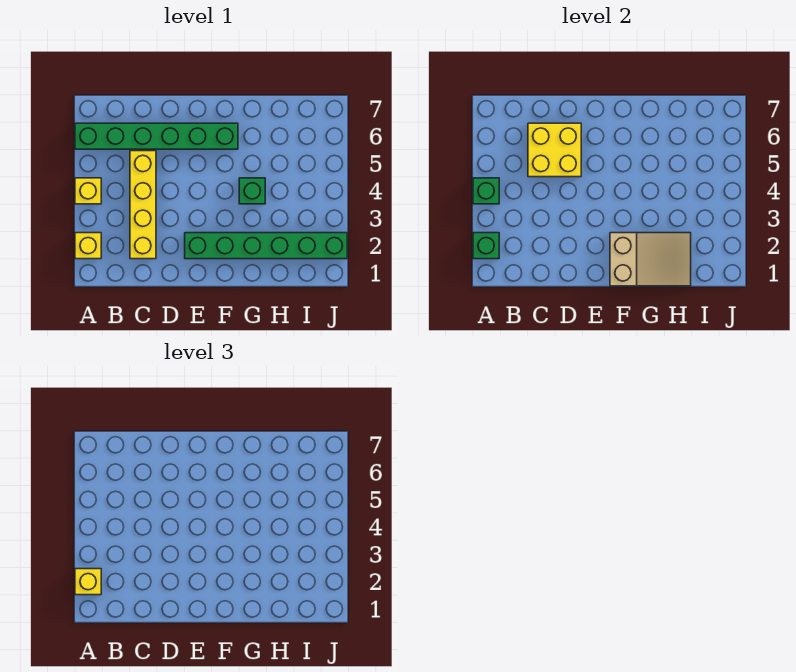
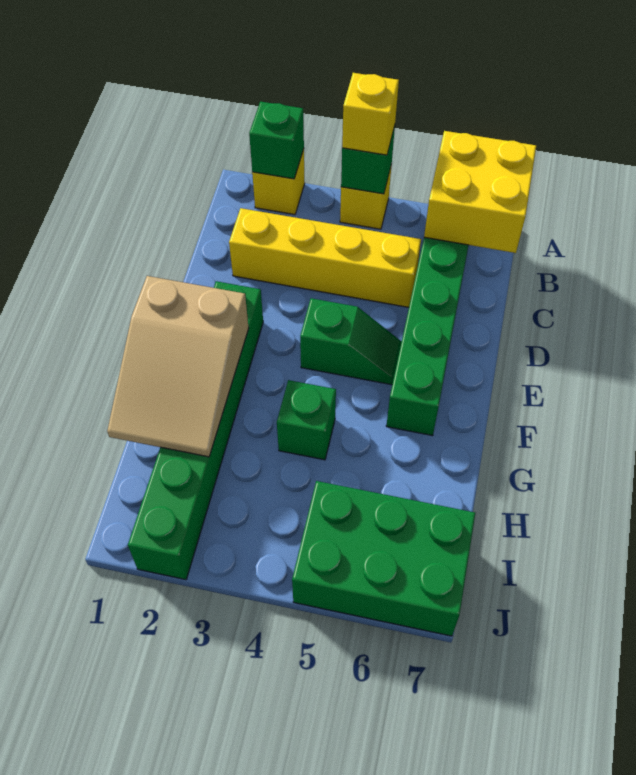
yellow brick A2 level 3 -> yellow brick A4 level 3
yellow brick C5:D6 level 2 -> yellow brick A6:B7 level 2
none -> green slope E4:E5 level 1 top 4
none -> green brick I5:J7 level 1

